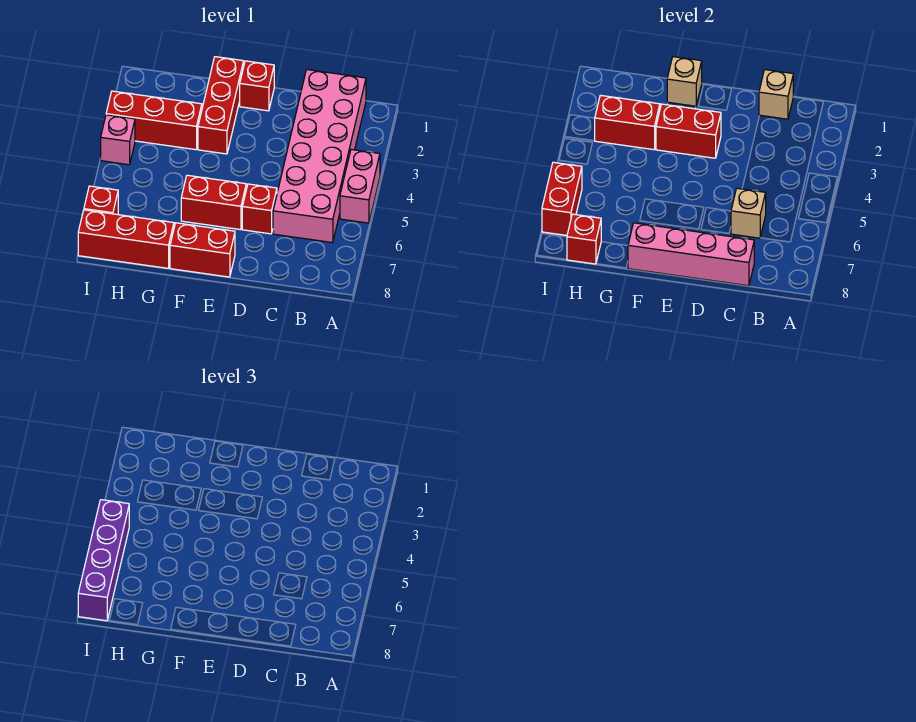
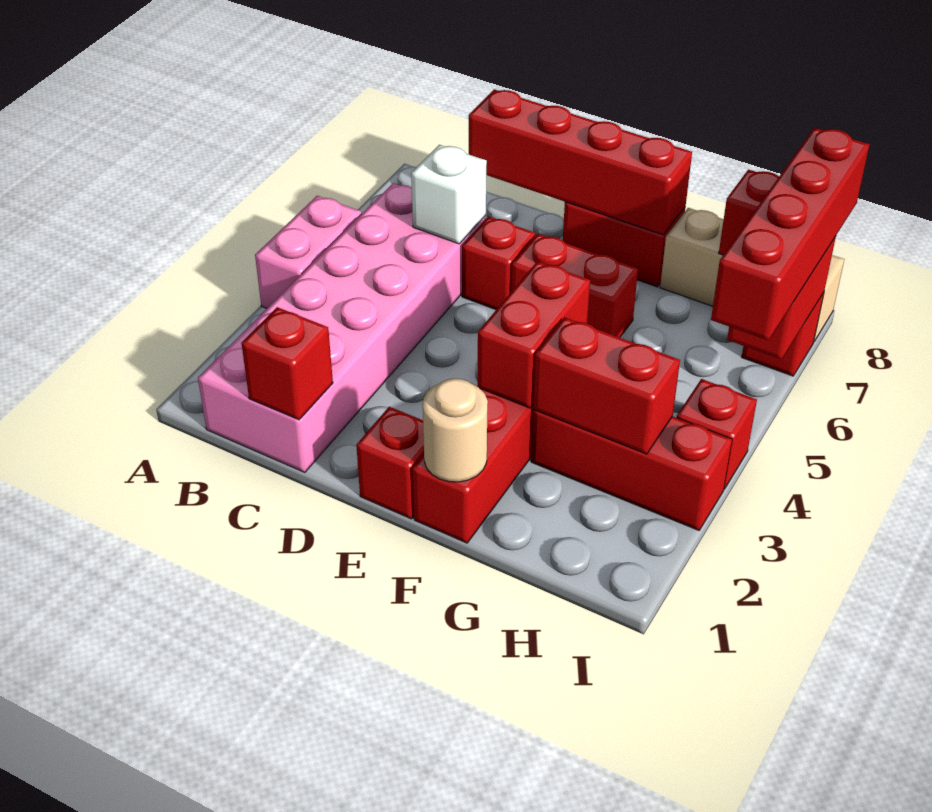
tan brick C1 level 2 -> red brick C1 level 2
tan brick C6 level 2 -> white brick C6 level 2
pink brick C8:F8 level 2 -> red brick C8:F8 level 2
red brick E3:F3 level 2 -> red brick F3:F4 level 2
tan brick F1 level 2 -> tan round brick F1 level 2
red brick G8:I8 level 1 -> tan brick G8:I8 level 1
pink brick I4 level 1 -> red brick I4 level 1
purple brick I5:I8 level 3 -> red brick I5:I8 level 3

